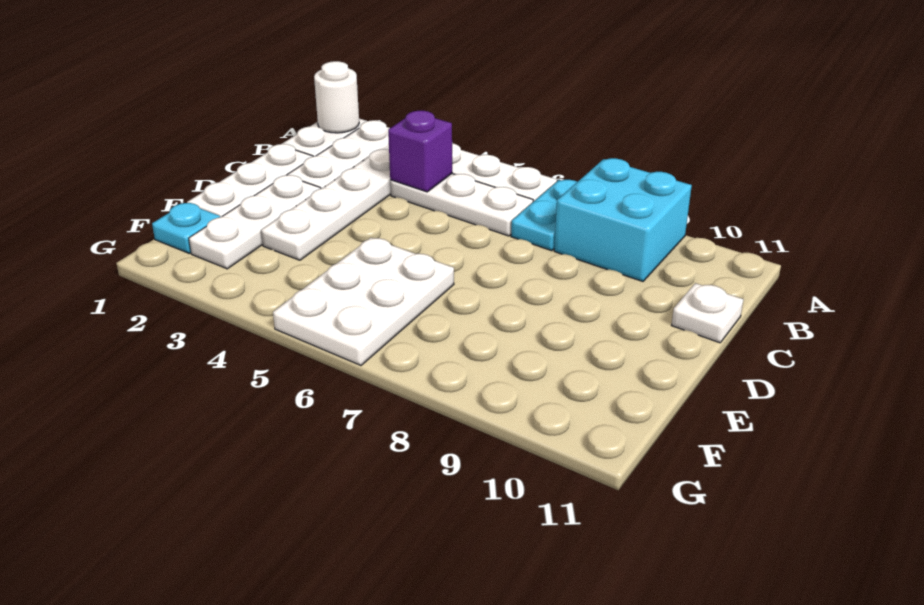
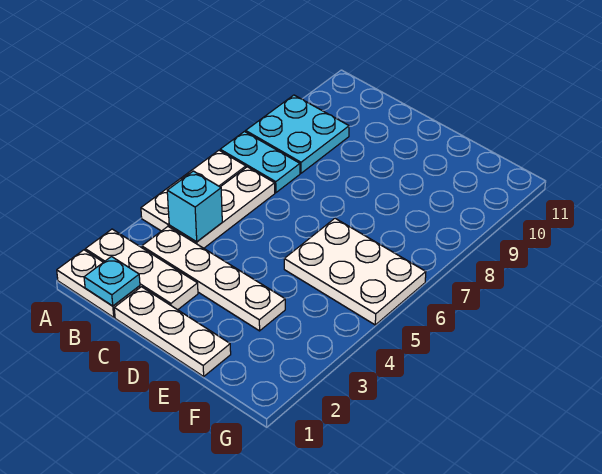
white round brick A1 level 2 -> none
cyan brick A8:B9 level 1 -> cyan plate A8:B9 level 1
purple brick B4 level 2 -> cyan brick B4 level 2
white plate C11 level 1 -> none
white plate D2:F2 level 1 -> none
cyan plate F1 level 1 -> cyan plate B1 level 2

